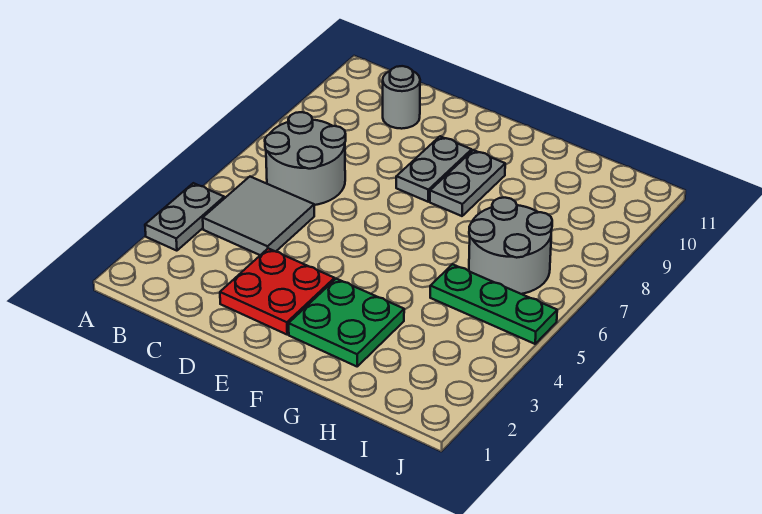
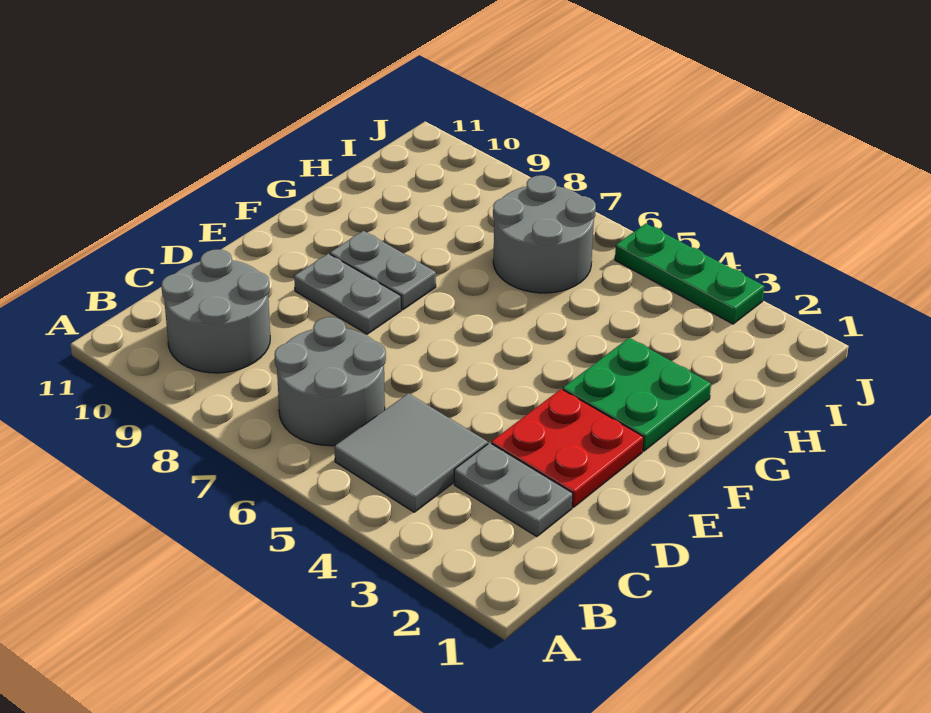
grey plate A3:A4 level 1 -> grey plate C2:C3 level 1
grey round brick C10 level 1 -> grey round brick B9:C10 level 1
green plate H5:J5 level 1 -> green plate J3:J5 level 1

